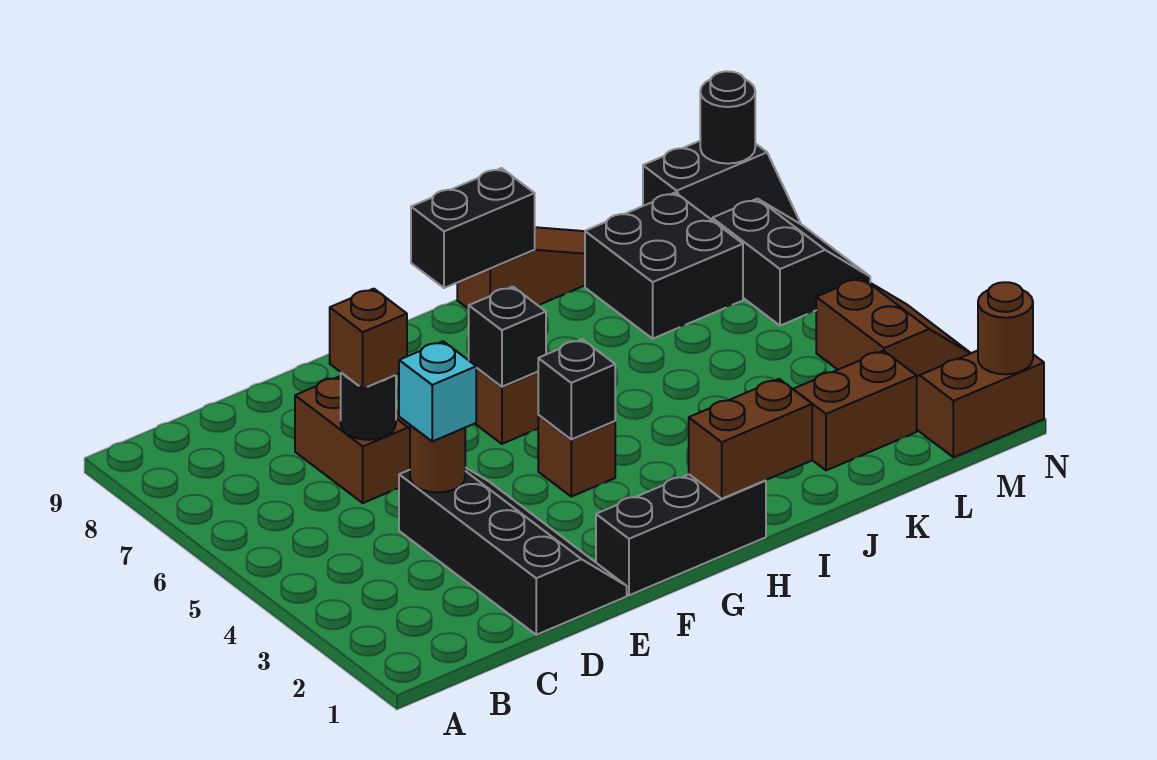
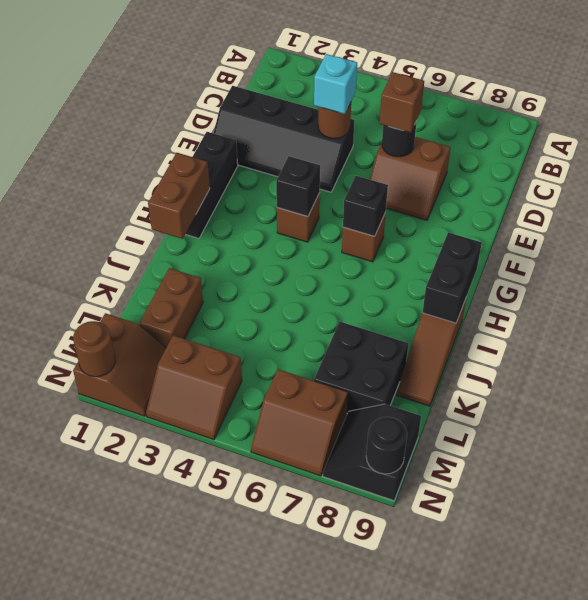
black slope M6:N7 level 1 top M -> brown slope M6:N7 level 1 top M

